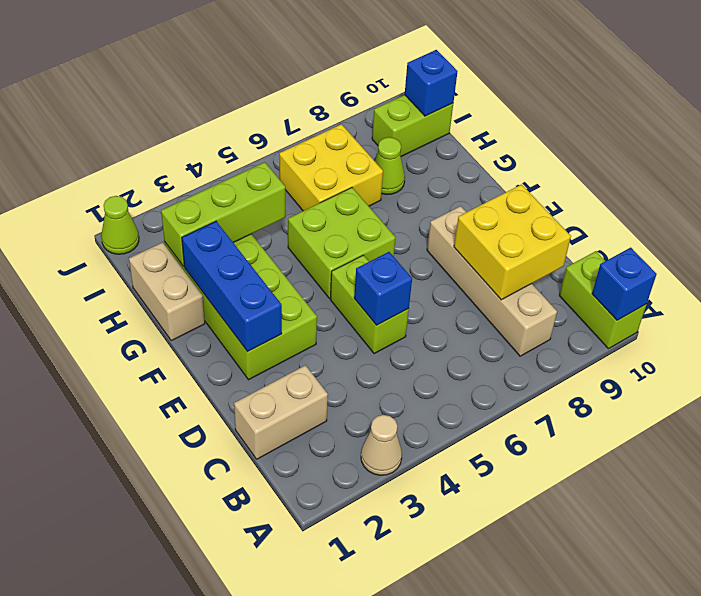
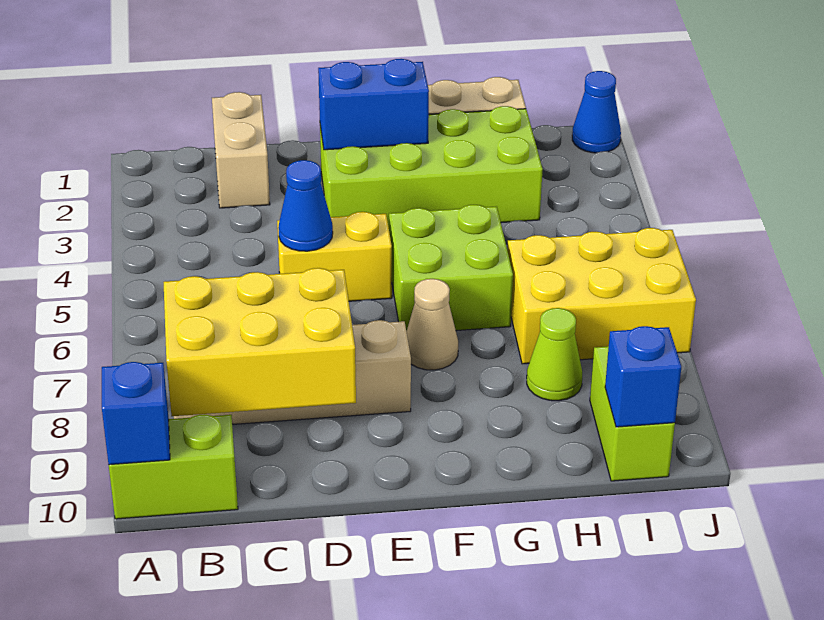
tan cone A3 level 1 -> tan cone F7 level 1
yellow brick C8:D9 level 2 -> yellow brick B8:D9 level 2
lime brick D5:E5 level 1 -> yellow brick D5:E5 level 1
blue brick D5 level 2 -> blue cone D5 level 2
blue brick E2:G2 level 2 -> blue brick E2:F2 level 2
lime brick H2:H4 level 2 -> none
yellow brick H6:I7 level 1 -> yellow brick H6:J7 level 1
lime cone J1 level 1 -> blue cone J1 level 1

